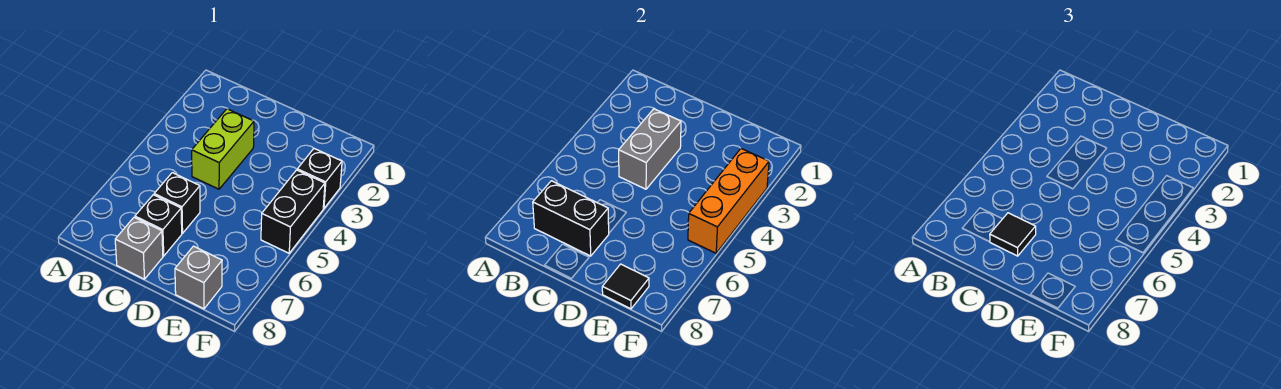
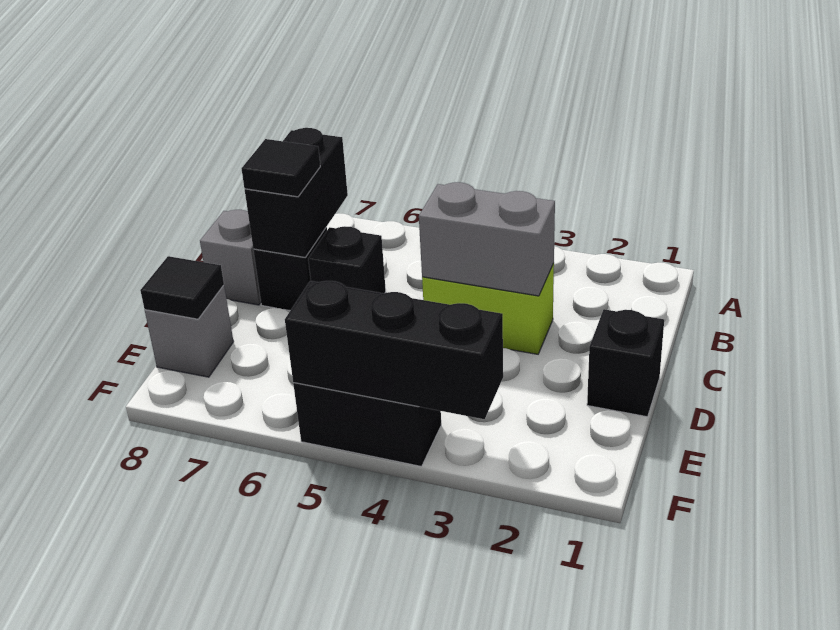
black brick F3 level 1 -> black brick D1 level 1
orange brick F3:F5 level 2 -> black brick F3:F5 level 2

